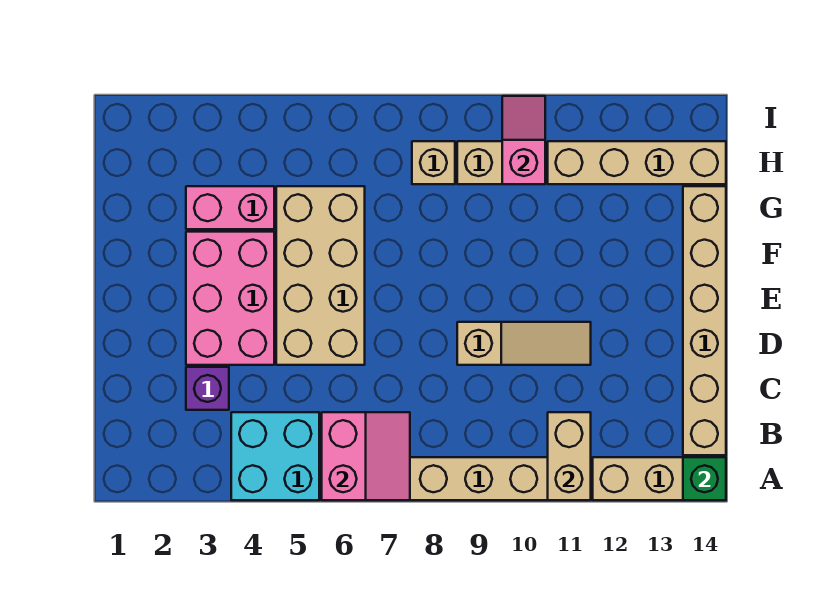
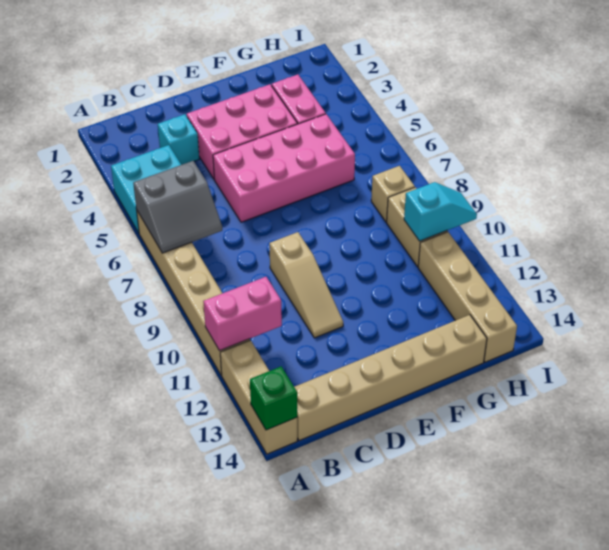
pink slope A6:B7 level 2 top 6 -> grey slope A6:B7 level 2 top 6
tan brick A11:B11 level 2 -> pink brick A11:B11 level 2
purple brick C3 level 1 -> cyan brick C3 level 1
tan brick D5:G6 level 1 -> pink brick D5:G6 level 1
pink slope H10:I10 level 2 top H -> cyan slope H10:I10 level 2 top H

